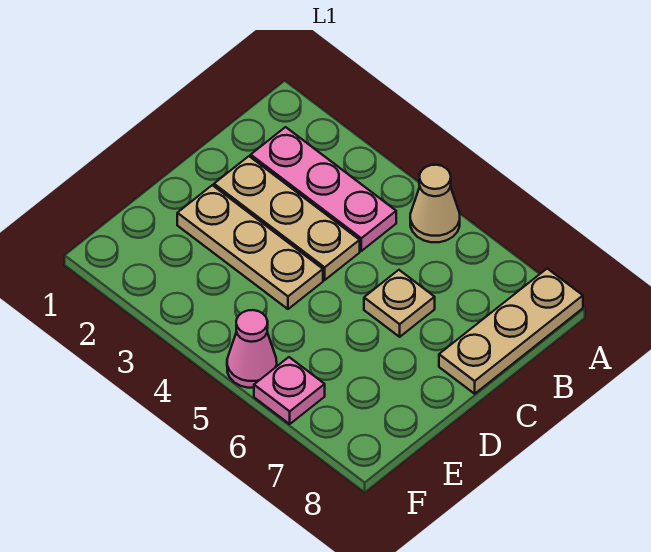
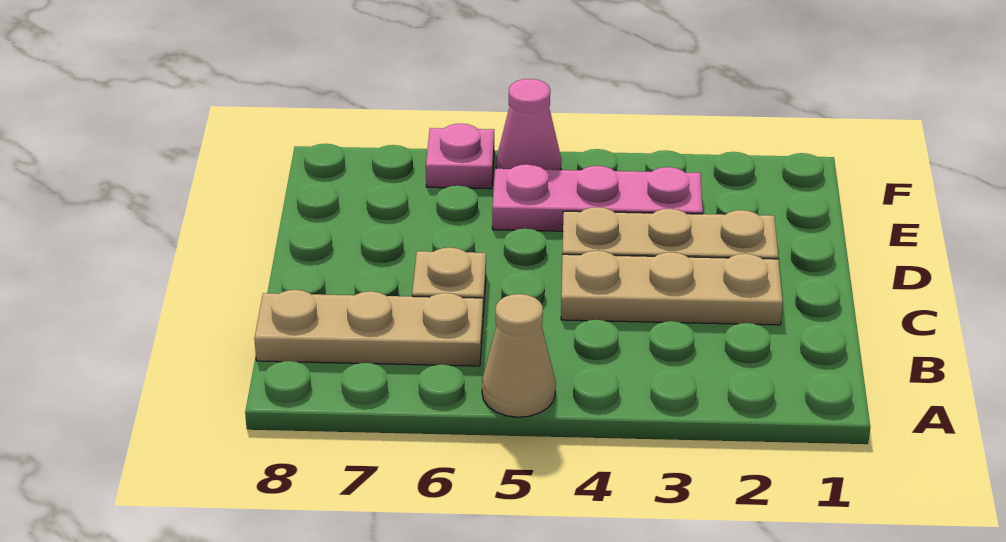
tan plate A8:C8 level 1 -> tan plate B6:B8 level 1
pink plate B2:B4 level 1 -> pink plate E3:E5 level 1

